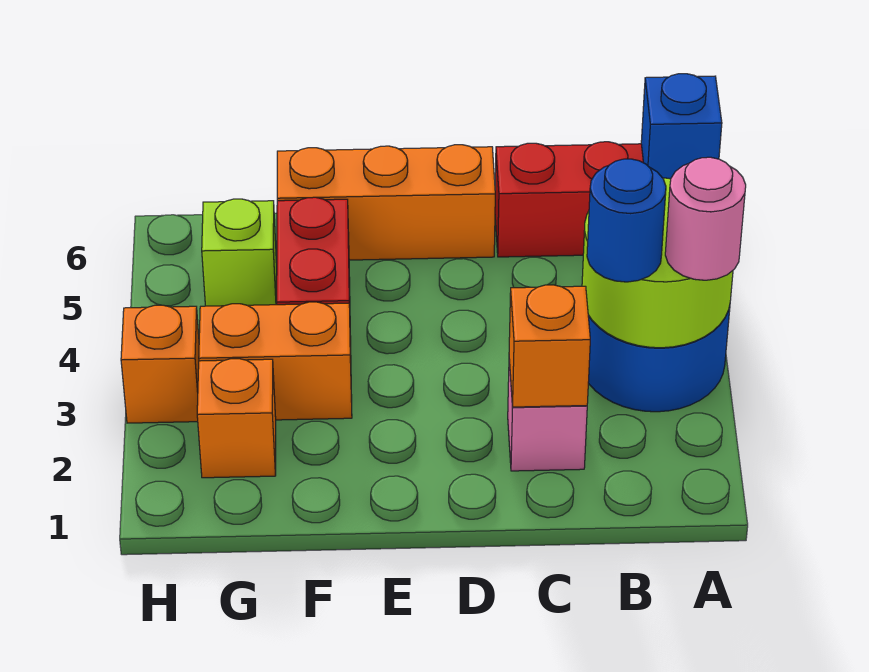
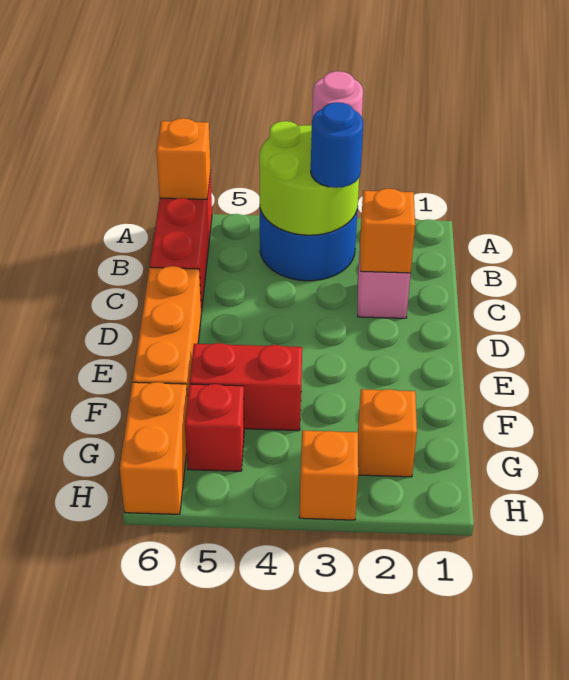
blue brick A6 level 2 -> orange brick A6 level 2
orange brick F3:G3 level 1 -> orange brick G6:H6 level 1
lime brick G5 level 1 -> red brick G5 level 1

